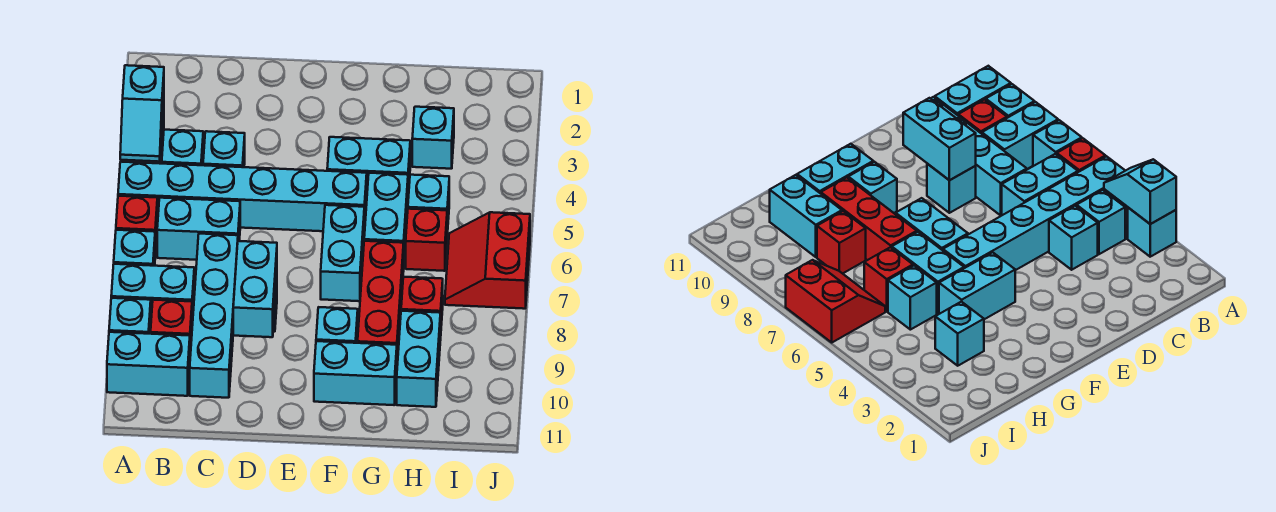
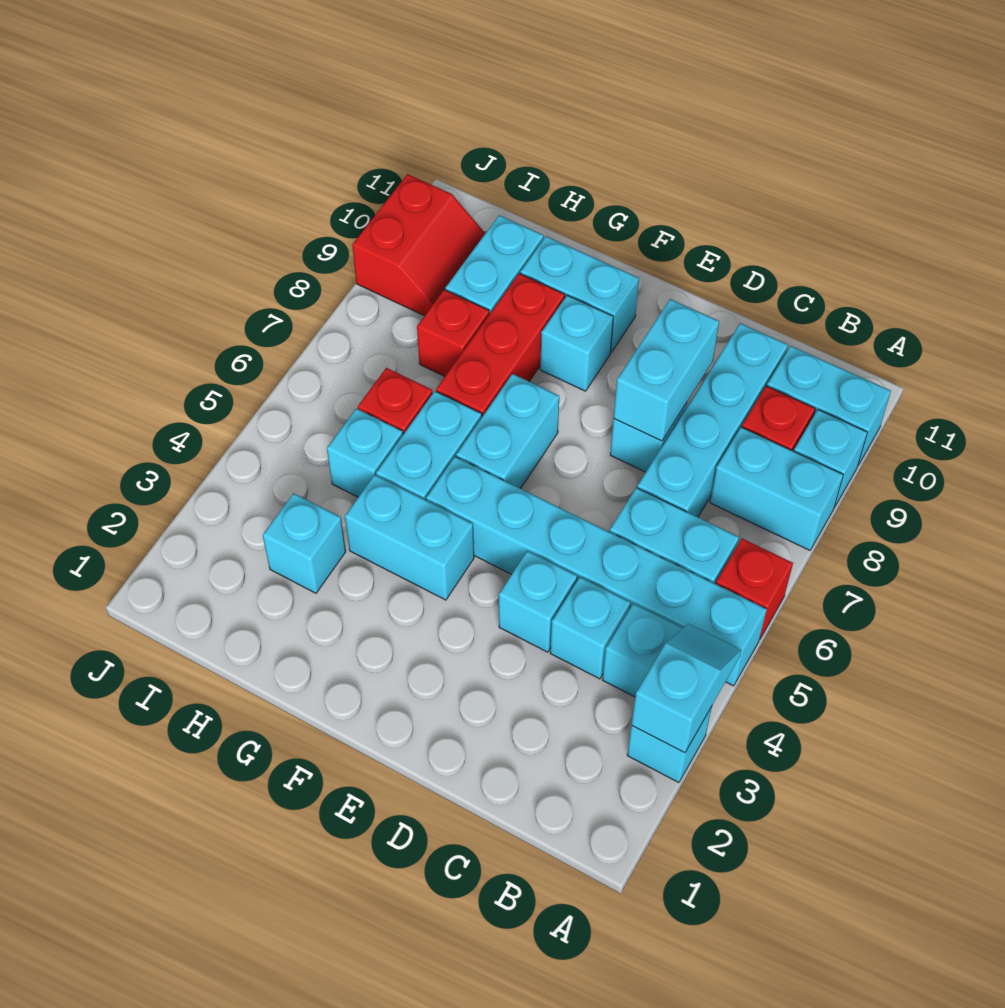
cyan brick A7 level 1 -> cyan brick D4 level 1
red slope I6:J7 level 1 top J -> red slope I9:J10 level 1 top J

